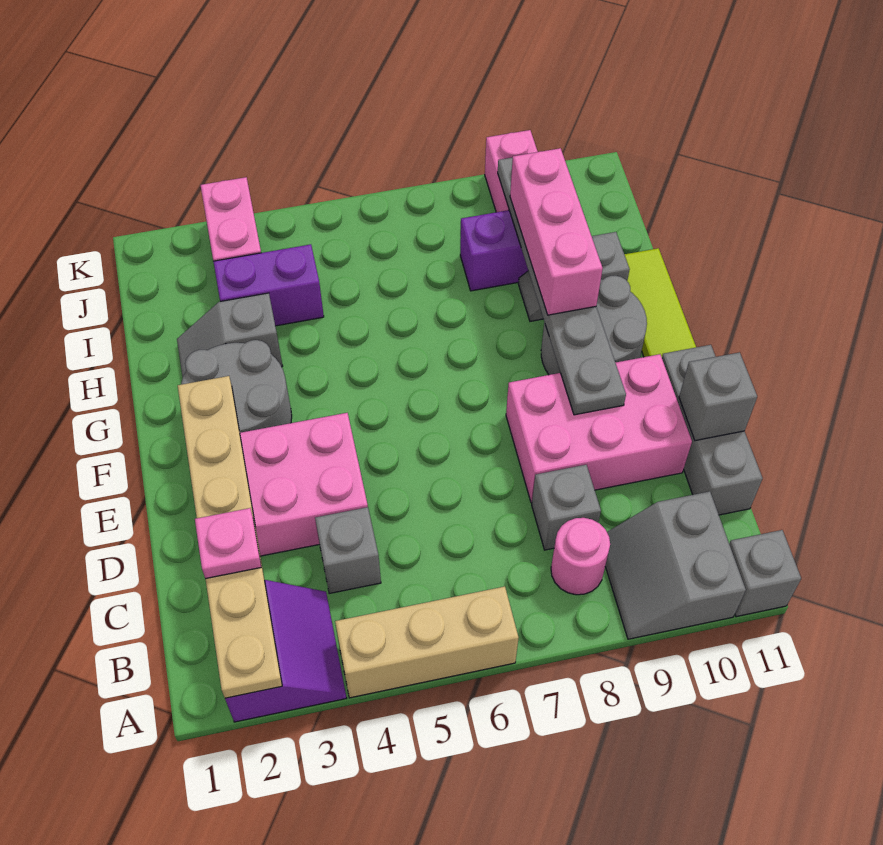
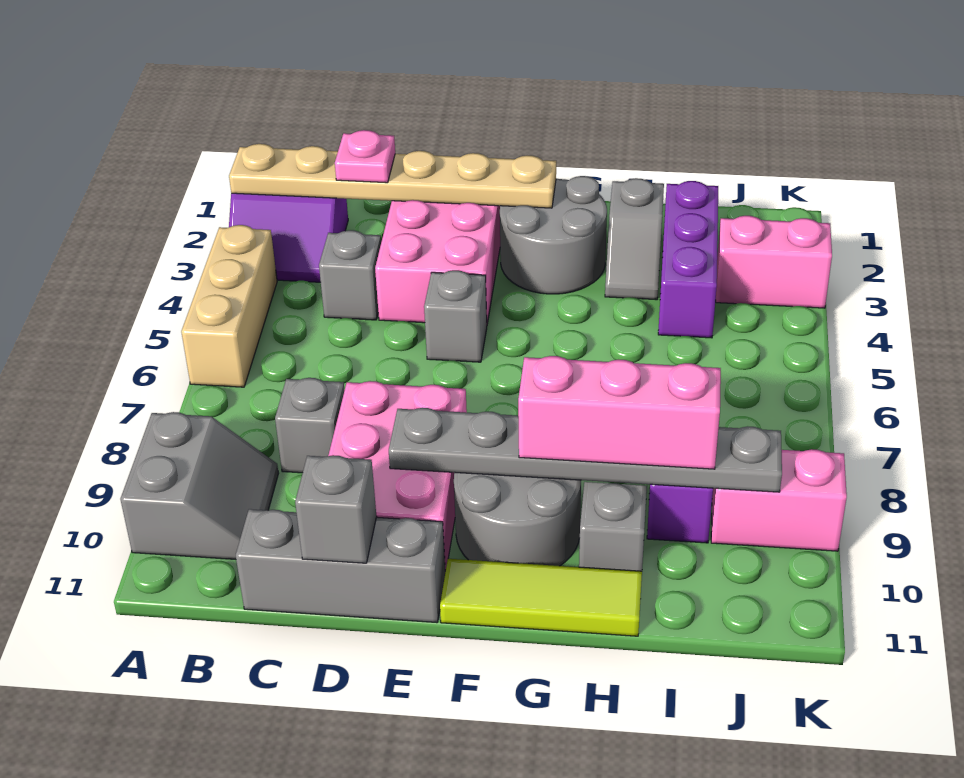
grey slope A9:B10 level 1 top 10 -> grey slope A9:B10 level 1 top A
grey brick A11 level 1 -> grey brick E5 level 1
pink round brick B8 level 1 -> none
grey slope H2:H3 level 1 top 3 -> grey slope H2:H3 level 1 top 2
purple brick I3:I4 level 1 -> purple brick I2:I4 level 1

